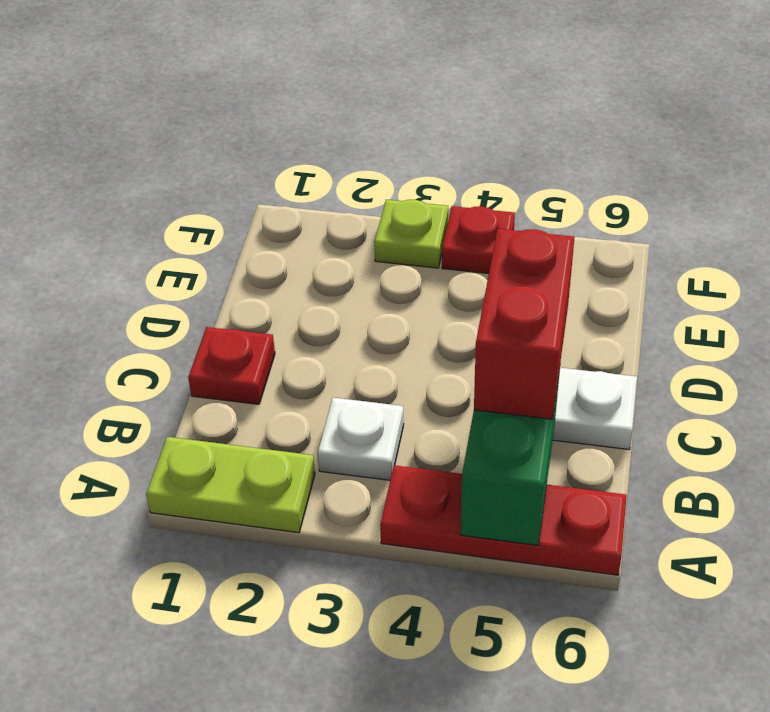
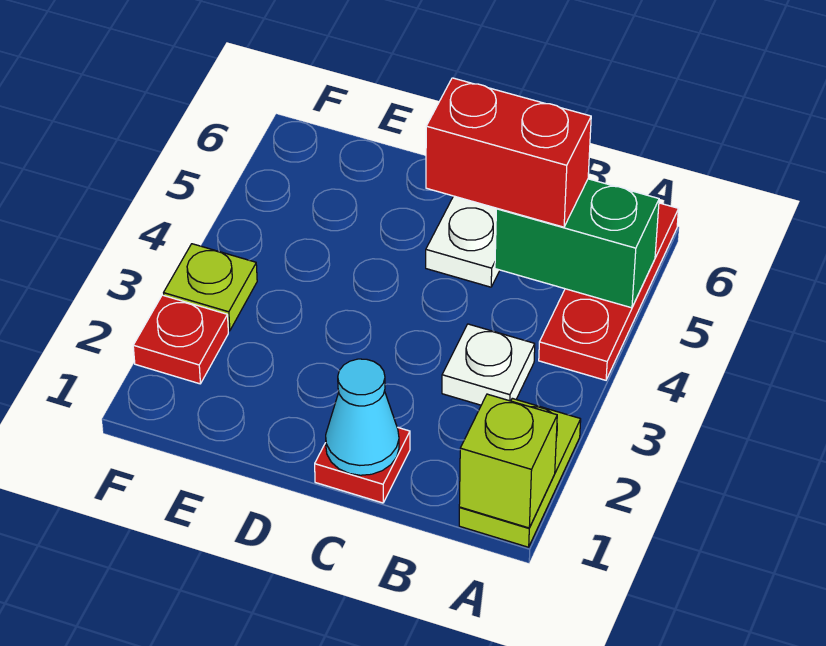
none -> lime brick A1 level 2
none -> cyan cone C1 level 2
red plate F4 level 1 -> red plate F2 level 1

